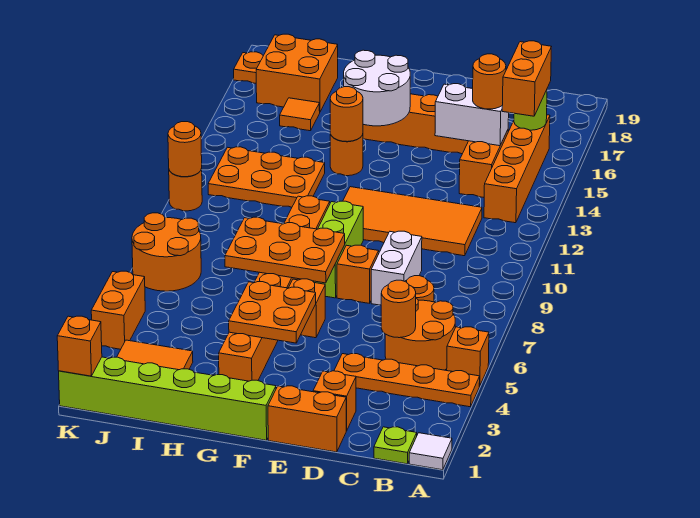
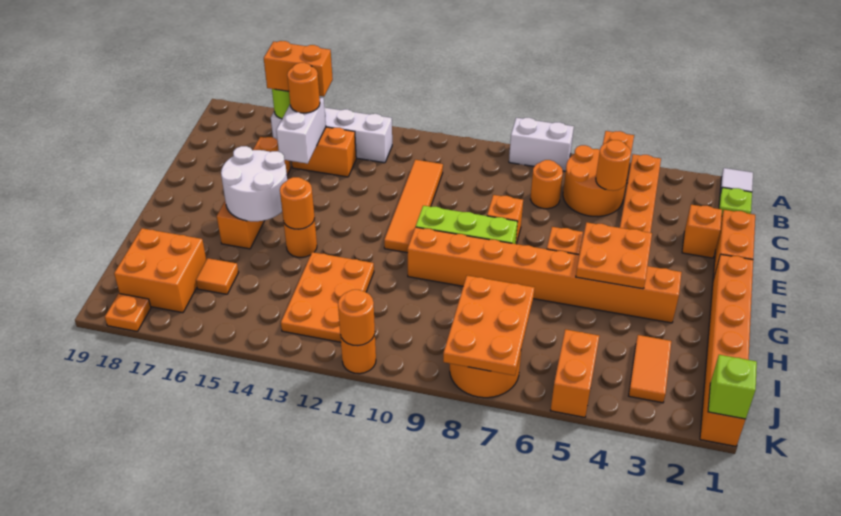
orange brick B13:B16 level 1 -> white brick B13:B16 level 1
orange tile C11:F12 level 1 -> orange tile C11:F11 level 1
white brick D8:D9 level 1 -> white brick A7:A8 level 1
lime brick F1:K1 level 1 -> orange brick F1:K1 level 1
orange plate F7:H8 level 2 -> orange plate I7:K8 level 2
orange brick K1 level 2 -> lime brick K1 level 2
orange brick K4:K5 level 1 -> orange brick J5:K5 level 1

